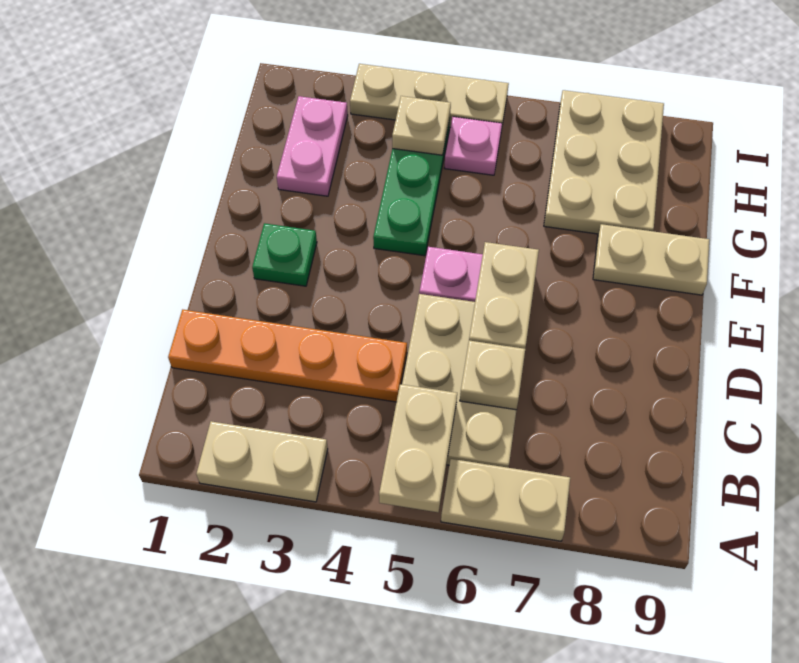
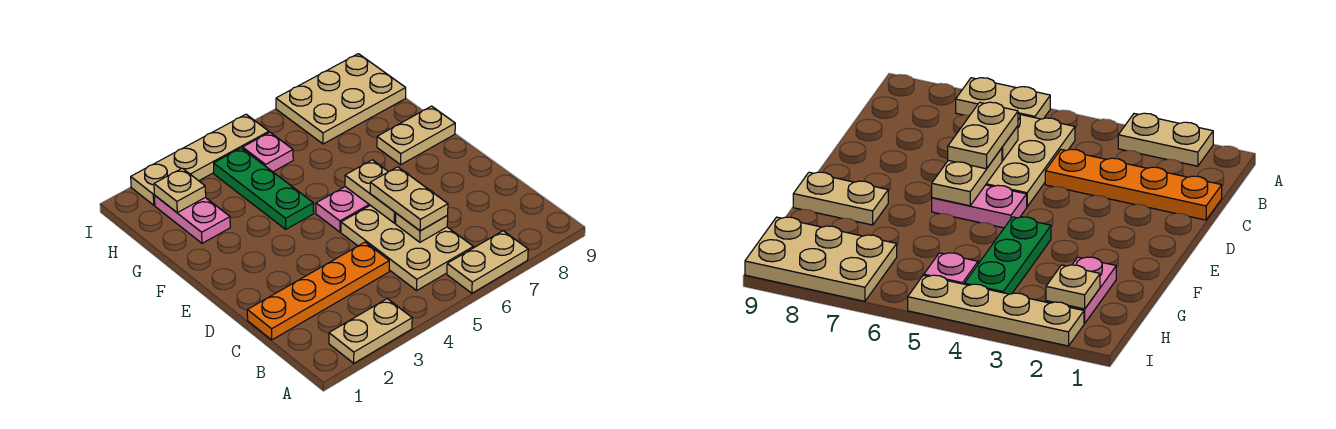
tan plate A5:B5 level 2 -> tan plate C6:D6 level 3
green plate E2 level 1 -> none
tan plate G7:I8 level 1 -> tan plate H7:I9 level 1
tan plate H4 level 2 -> tan plate H2 level 2
tan plate I3:I5 level 1 -> tan plate I2:I5 level 1

